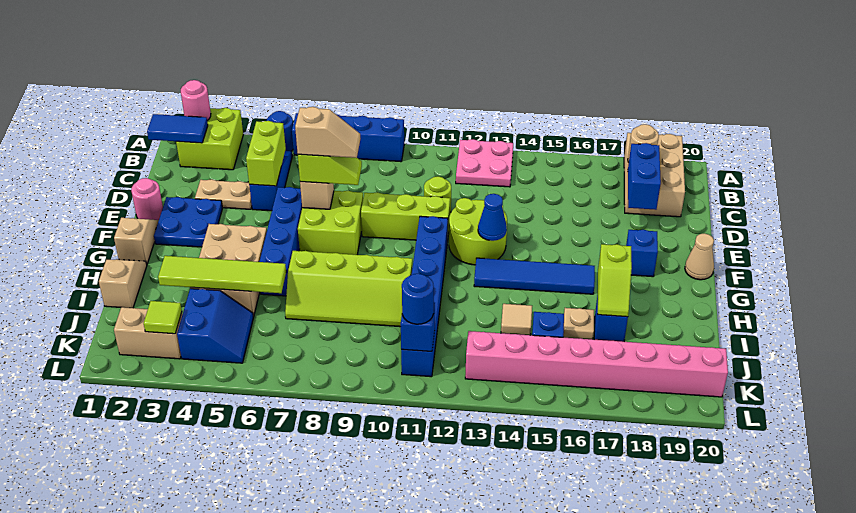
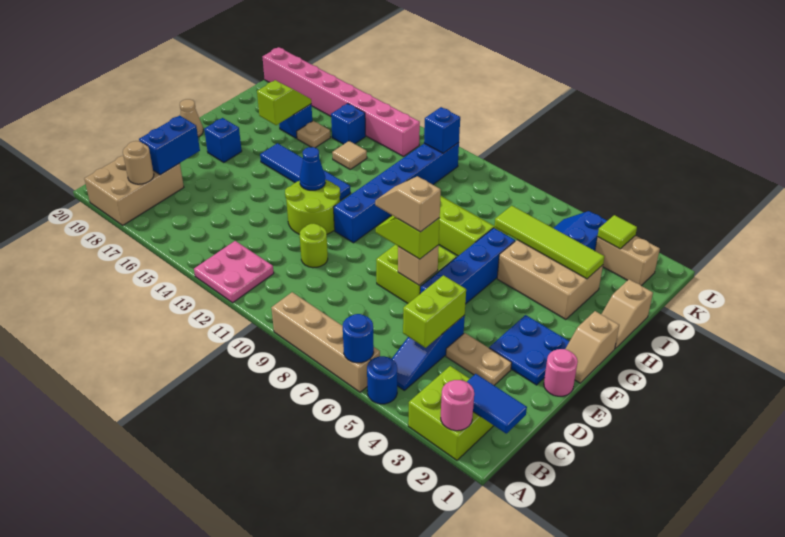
blue brick A6:A9 level 1 -> tan brick A6:A9 level 1
lime brick E9:E11 level 1 -> none
tan brick G4:I5 level 1 -> tan brick H3:I5 level 1
blue round brick K11 level 3 -> blue round brick A6 level 2

